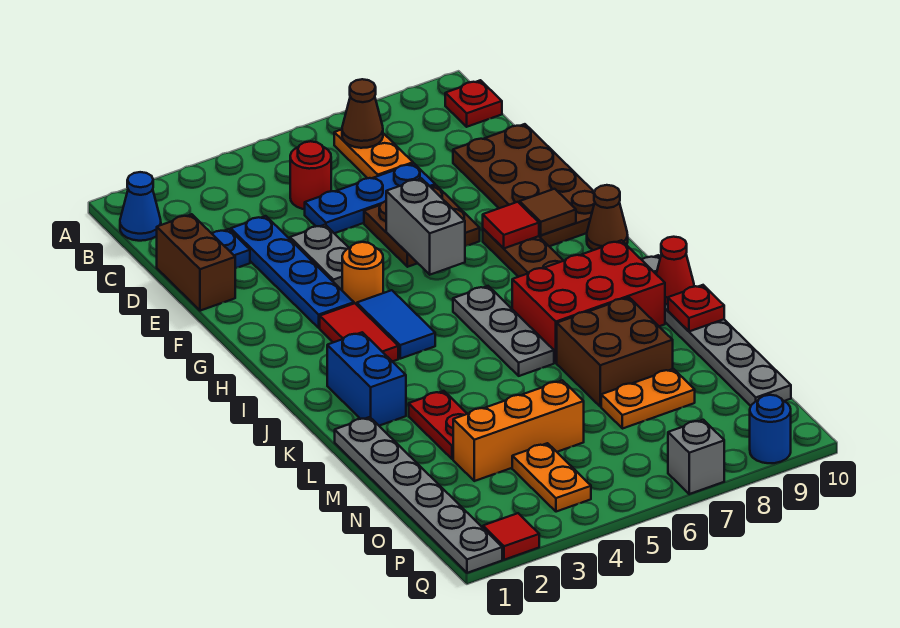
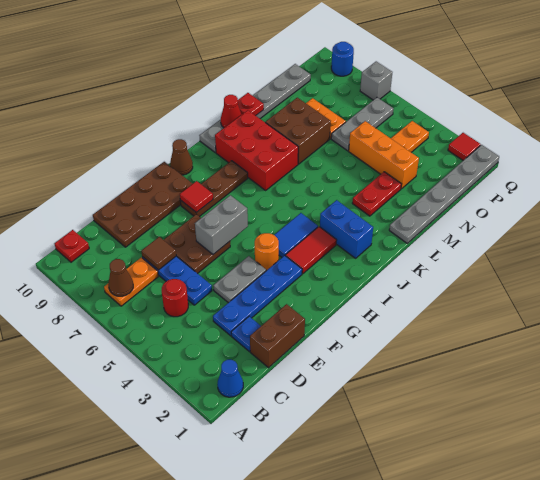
brown tile G9 level 2 -> brown tile D7 level 2
grey plate I6:K6 level 1 -> grey plate N6:P6 level 1
blue brick J2:K2 level 1 -> blue brick J2:J3 level 1

